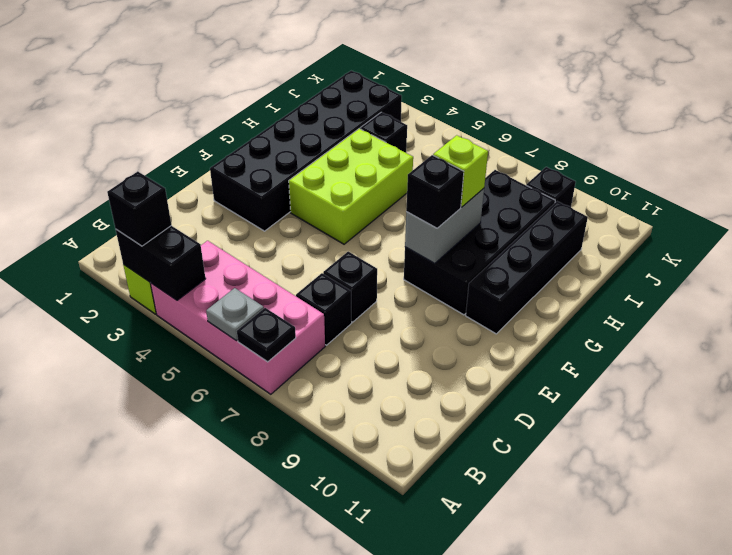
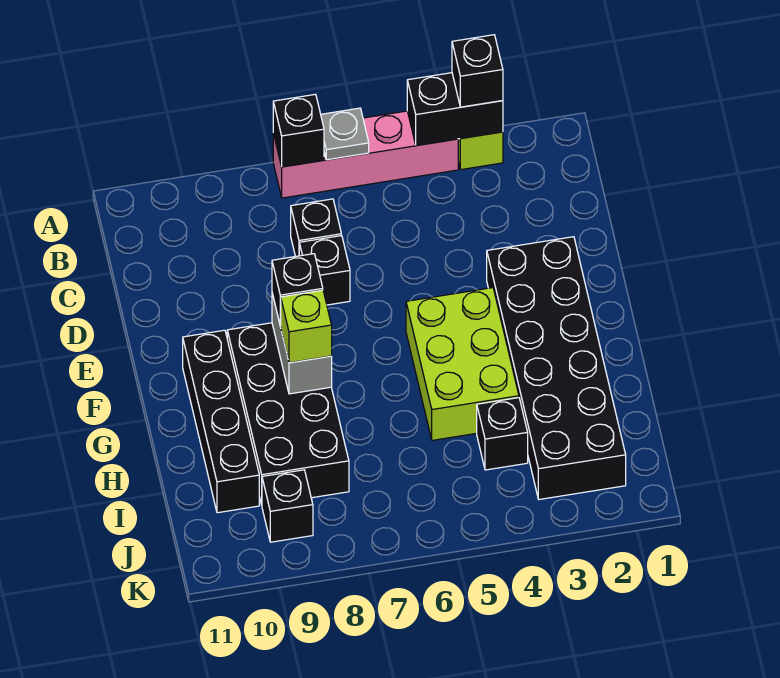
pink brick A4:B7 level 1 -> pink brick A4:A7 level 1
black plate A7 level 2 -> black brick A7 level 2

